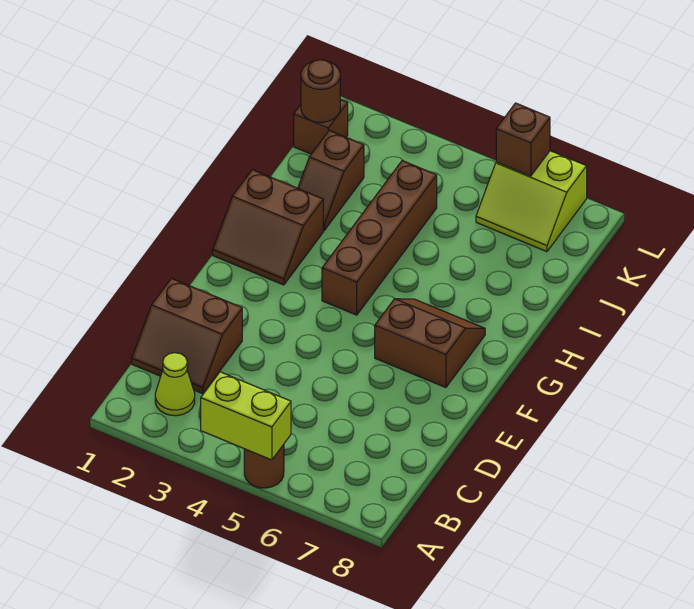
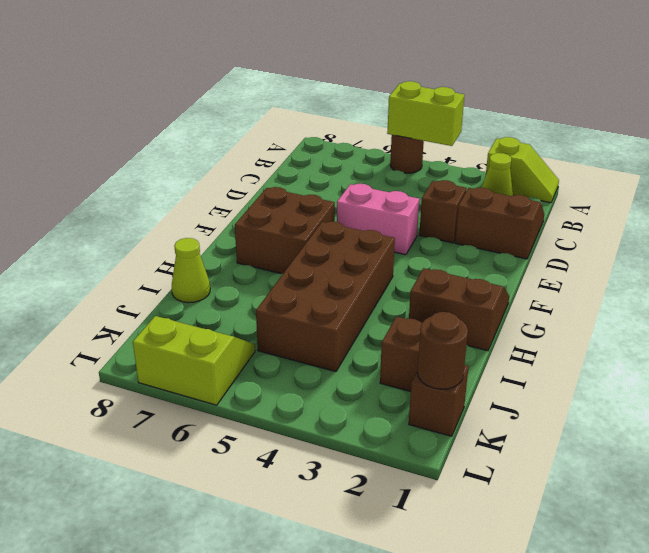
none -> lime slope A1:A2 level 1 top 2
none -> pink brick E4:E5 level 1
brown slope F6:G7 level 1 top F -> brown brick F6:G7 level 1
brown brick G4:J4 level 1 -> brown brick G4:J5 level 1
none -> lime cone I8 level 1
brown brick L6 level 2 -> brown brick D3 level 1

